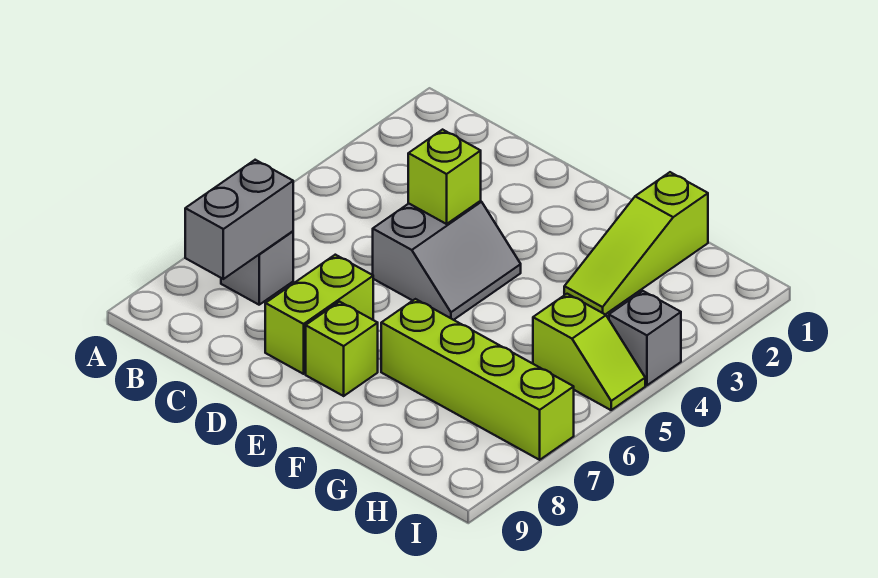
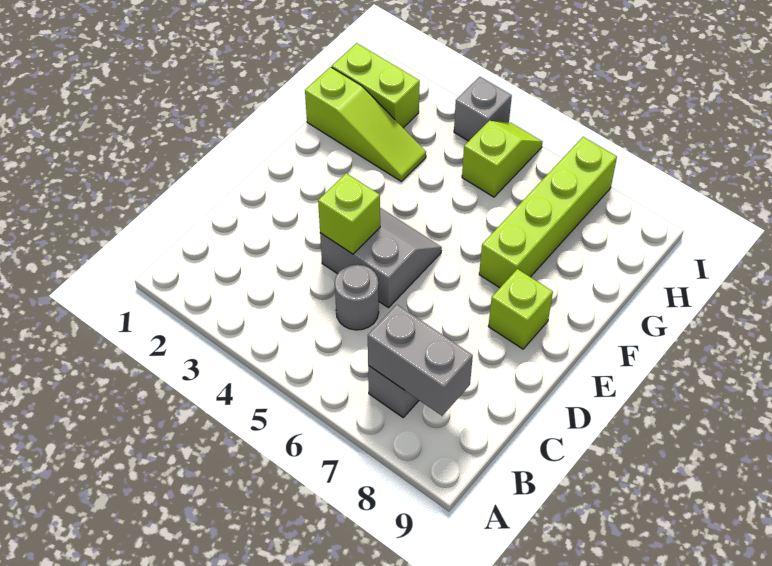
none -> grey round brick C5 level 1
lime brick D7:D8 level 1 -> lime brick H1:H2 level 1

